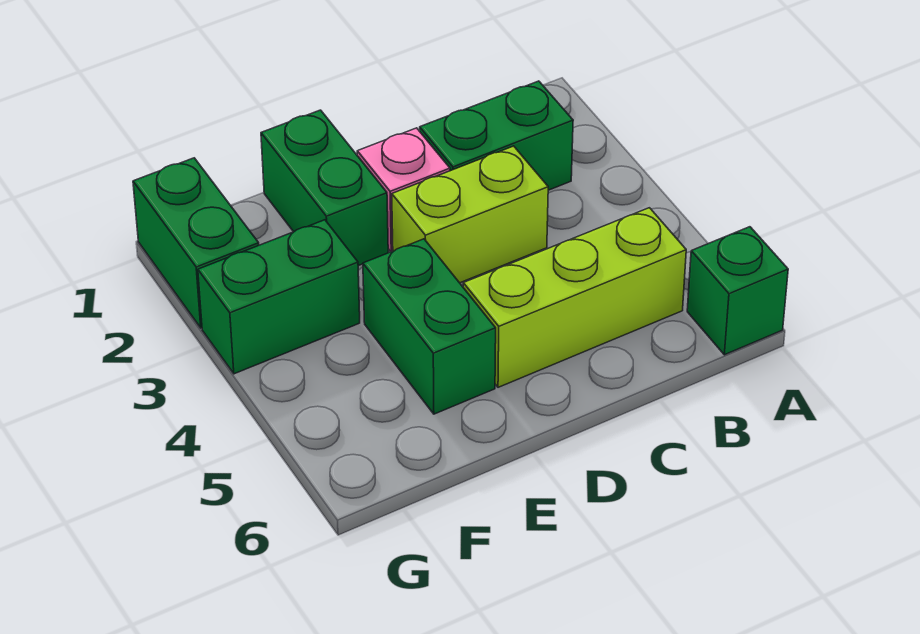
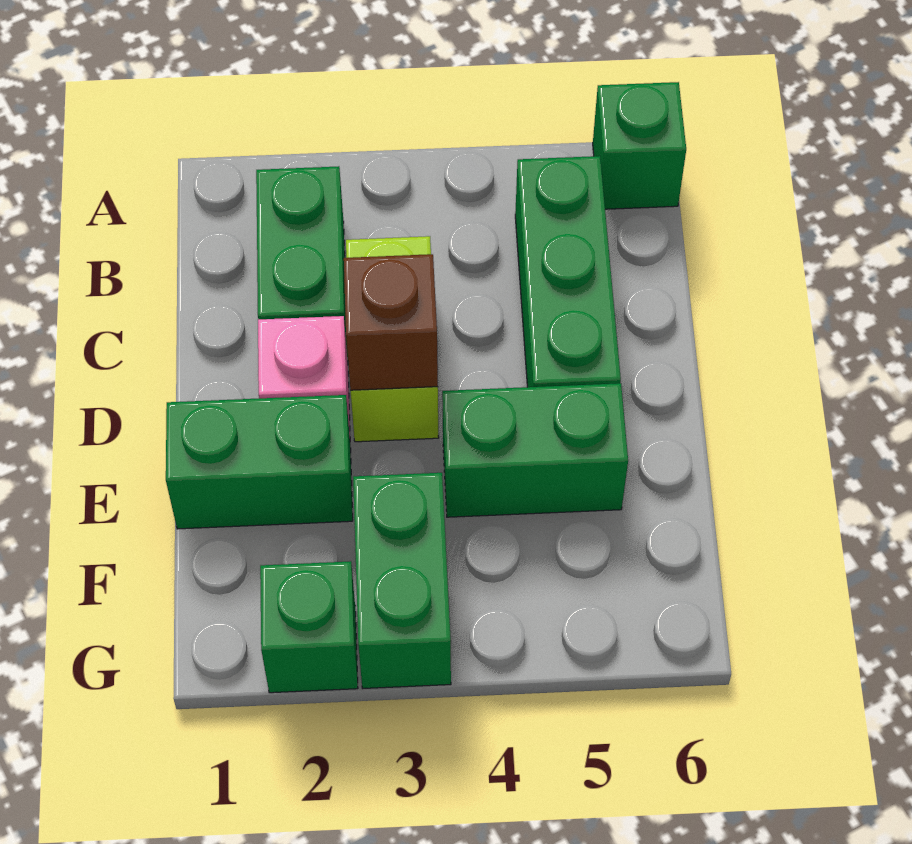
lime brick B5:D5 level 1 -> green brick B5:D5 level 1
none -> brown brick D3 level 2
green brick G1:G2 level 1 -> green brick G2 level 1

